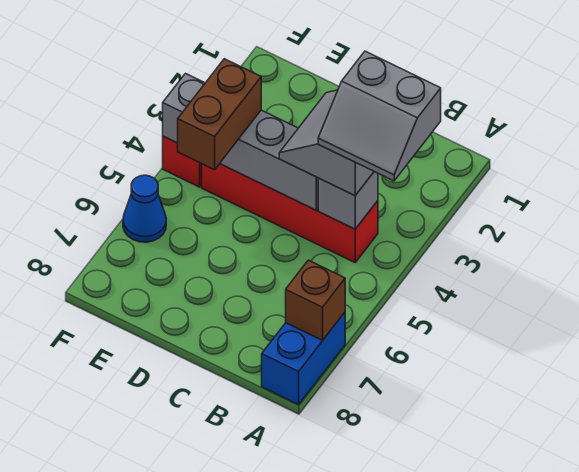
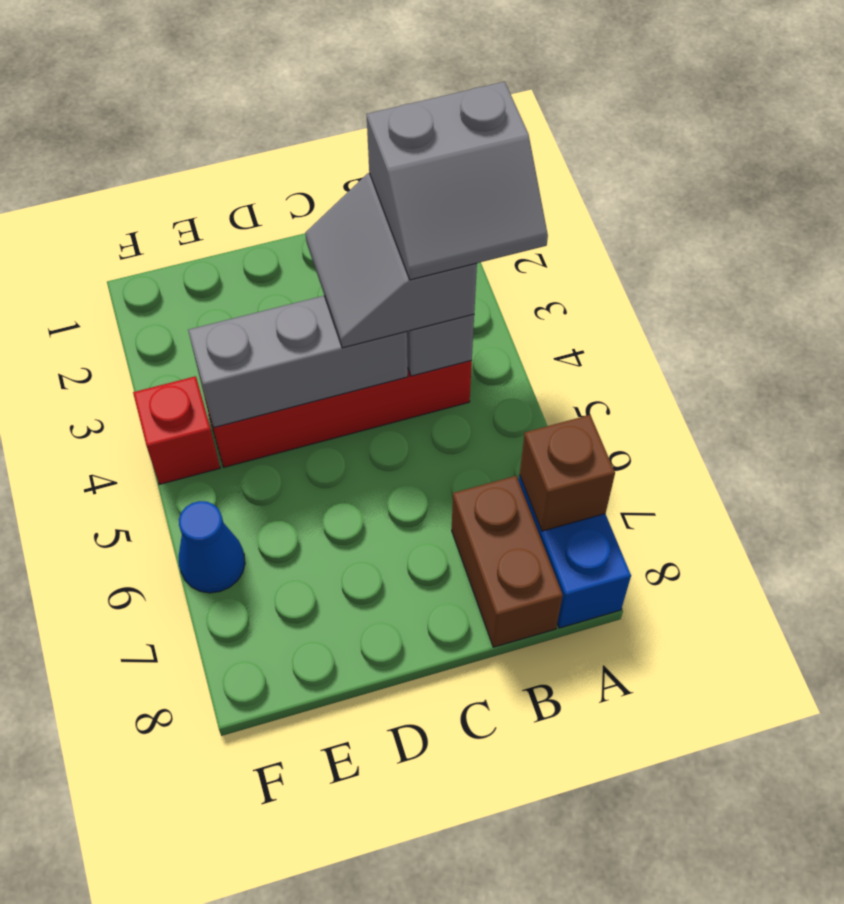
grey brick C4:F4 level 2 -> grey brick C4:E4 level 2
brown brick E4:E5 level 3 -> brown brick B7:B8 level 1

